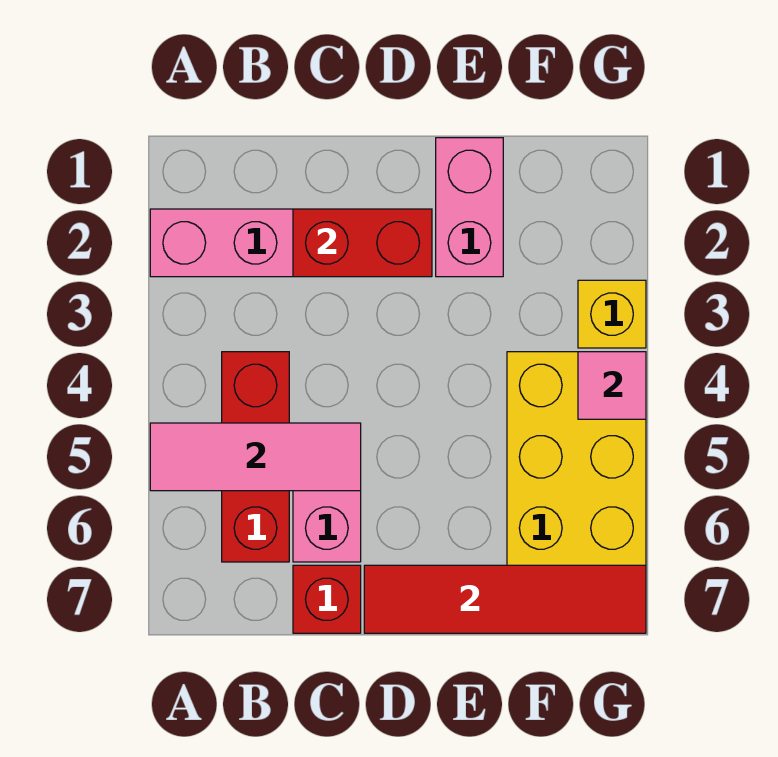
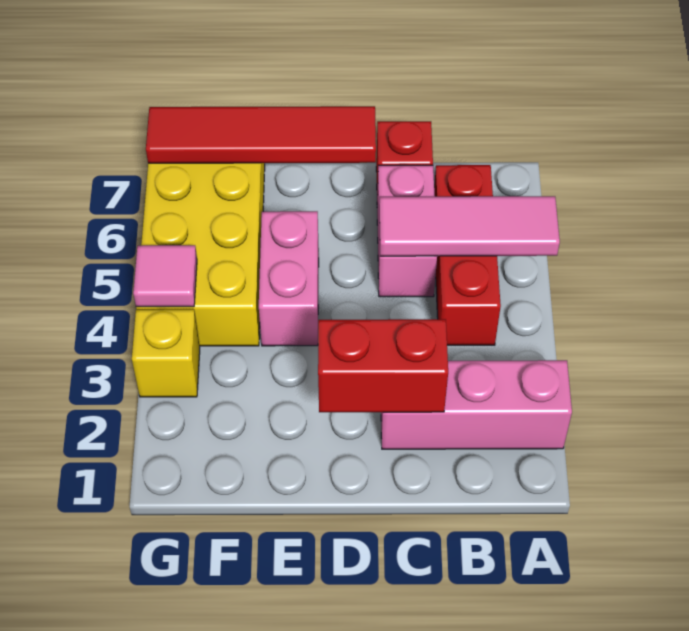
pink brick E1:E2 level 1 -> pink brick E4:E5 level 1

